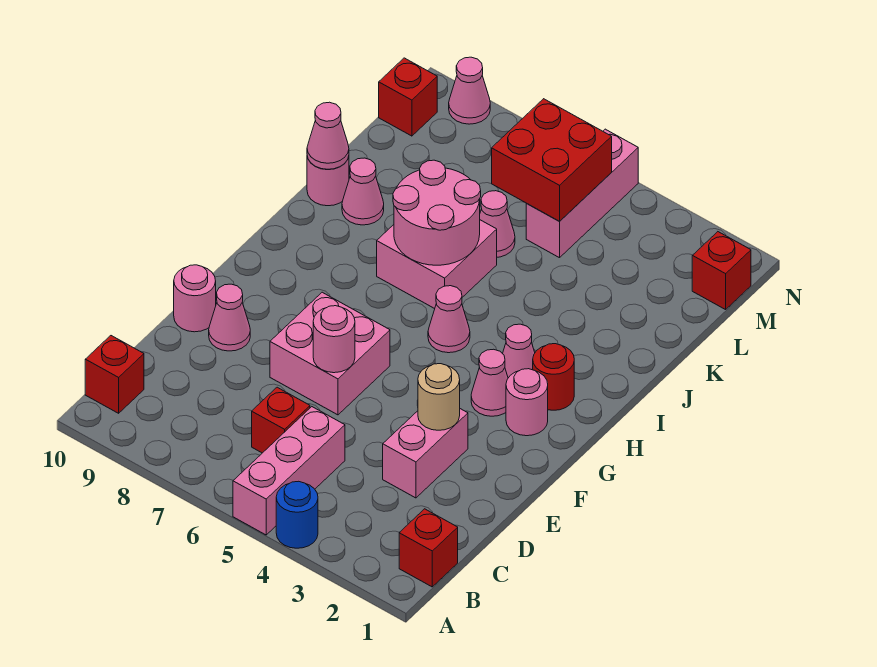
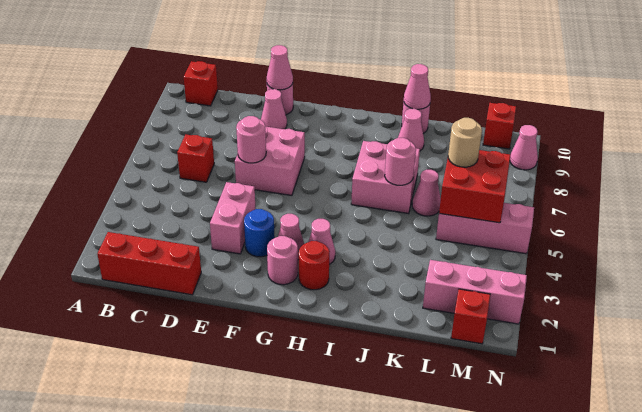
blue round brick A4 level 1 -> blue round brick F3 level 1
pink brick A5:C5 level 1 -> pink brick L2:N2 level 1
red brick B1 level 1 -> red brick B1:D1 level 1
pink brick D3:E3 level 1 -> pink brick E3:E4 level 1
tan round brick E3 level 2 -> tan round brick L6 level 3
pink cone H5 level 1 -> pink cone E10 level 2
pink round brick I6:J7 level 2 -> pink round brick J6 level 2

